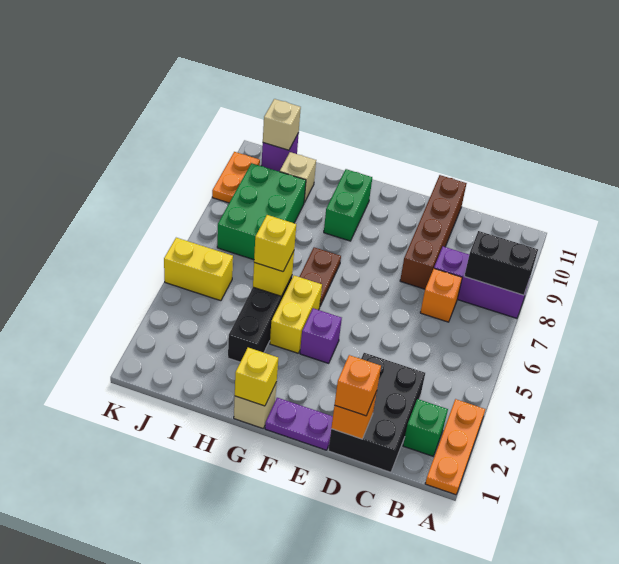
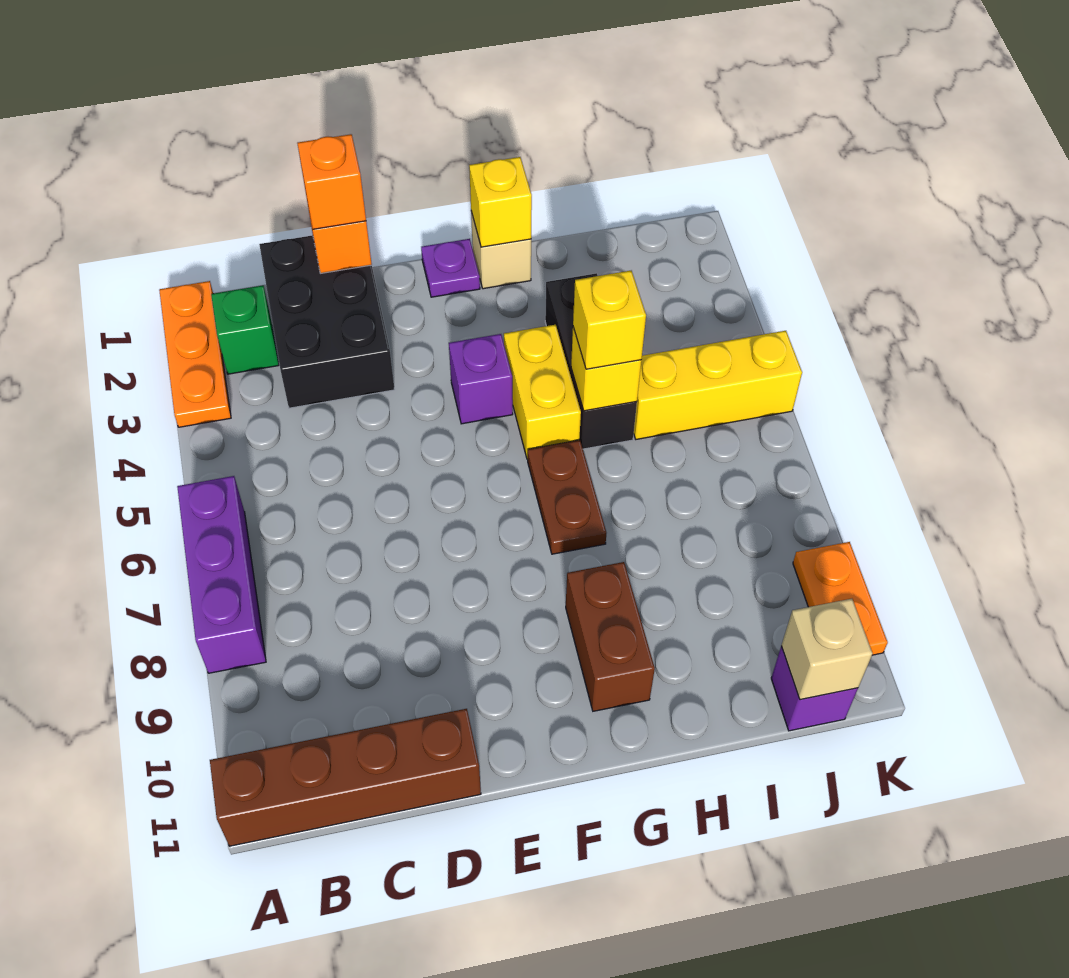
purple brick A8:C8 level 1 -> purple brick A6:A8 level 1
black brick A8:B8 level 2 -> none
orange brick C7 level 1 -> none
brown brick D8:D11 level 1 -> brown brick A11:D11 level 1
purple plate E1:F1 level 1 -> purple plate F1 level 1
green brick G9:G10 level 1 -> brown brick G9:G10 level 1
green brick I7:J9 level 1 -> none
tan brick I10 level 1 -> none
yellow brick J5:K5 level 1 -> yellow brick I5:K5 level 1

